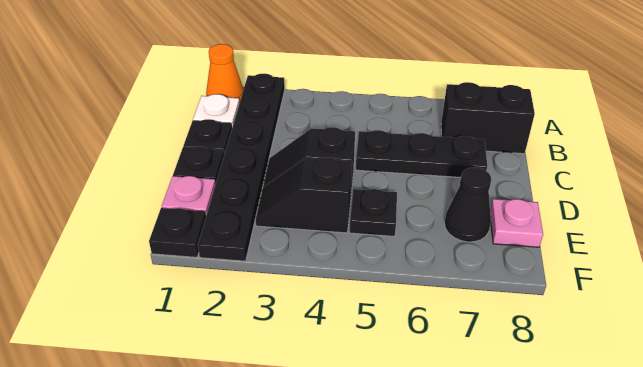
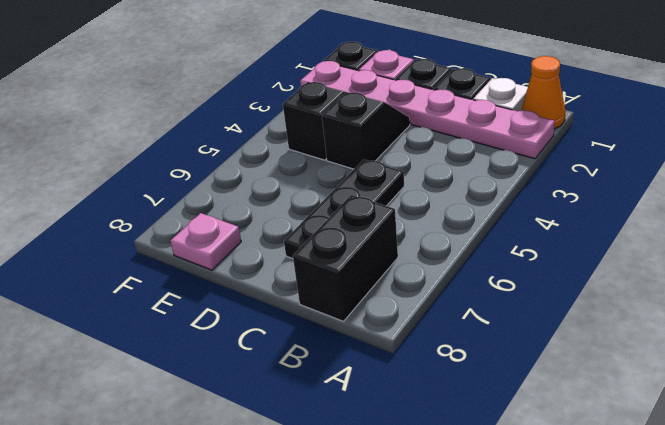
black plate A2:F2 level 1 -> pink plate A2:F2 level 1
black plate E5 level 1 -> none
black cone E7 level 1 -> none

